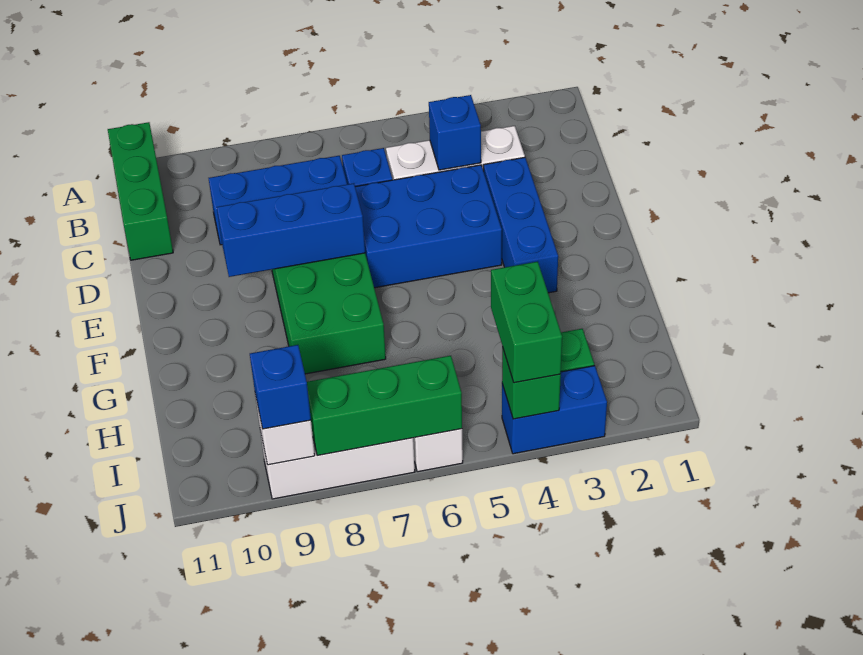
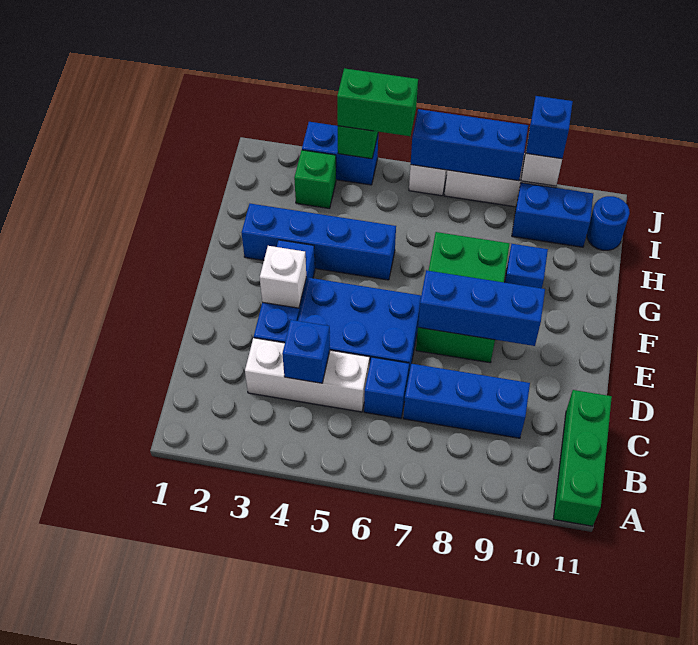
none -> white brick E3 level 2
none -> blue brick G2:G5 level 1
none -> blue brick G9 level 1
green brick I4:J4 level 3 -> green brick J4:J5 level 3
none -> blue brick I9:I10 level 1
none -> blue round brick I11 level 1
green brick J6:J8 level 2 -> blue brick J6:J8 level 2

